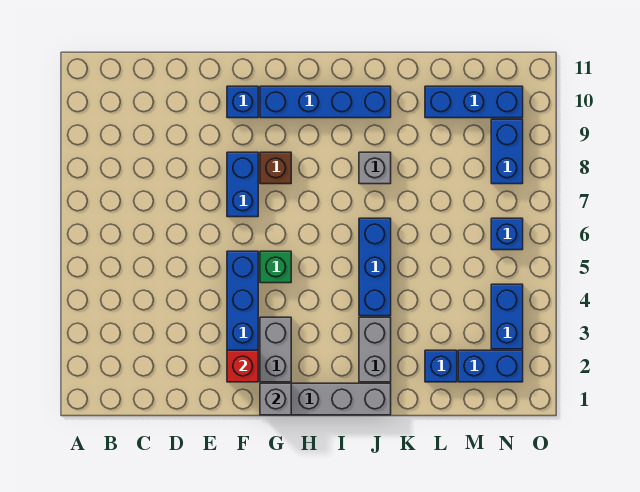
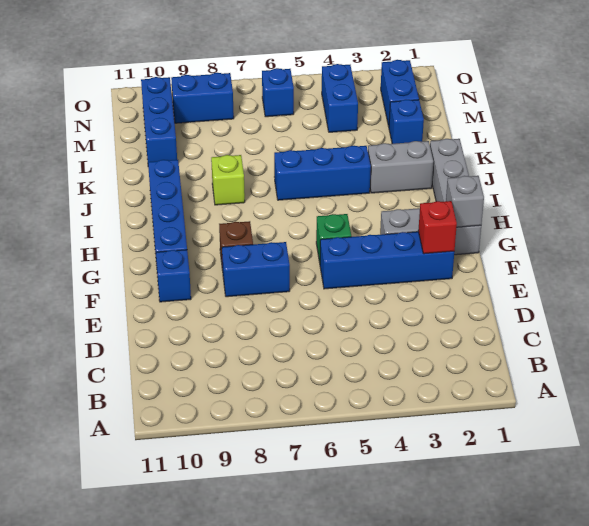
grey brick J8 level 1 -> lime brick J8 level 1
blue brick N3:N4 level 1 -> blue brick M4:N4 level 1

